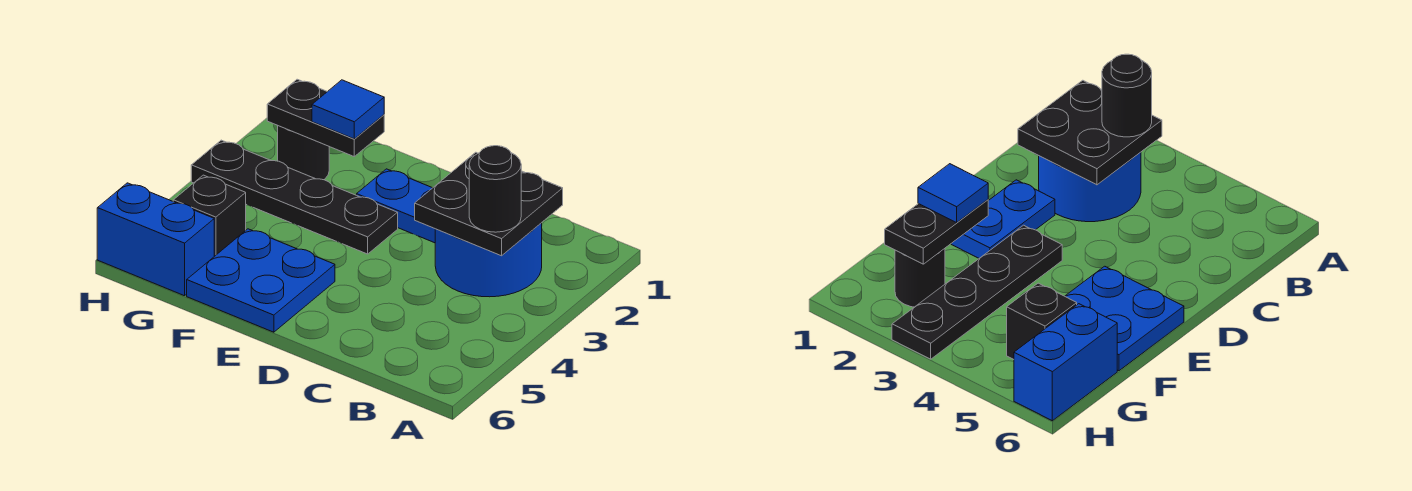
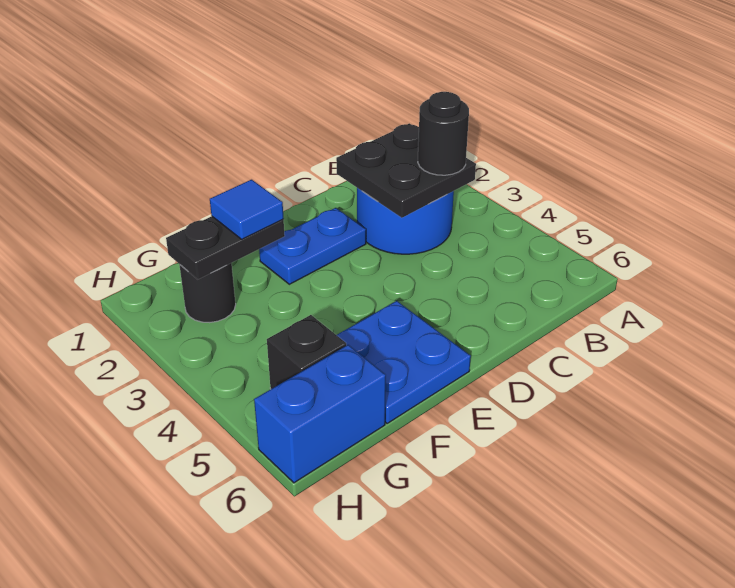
black plate E3:H3 level 1 -> none

